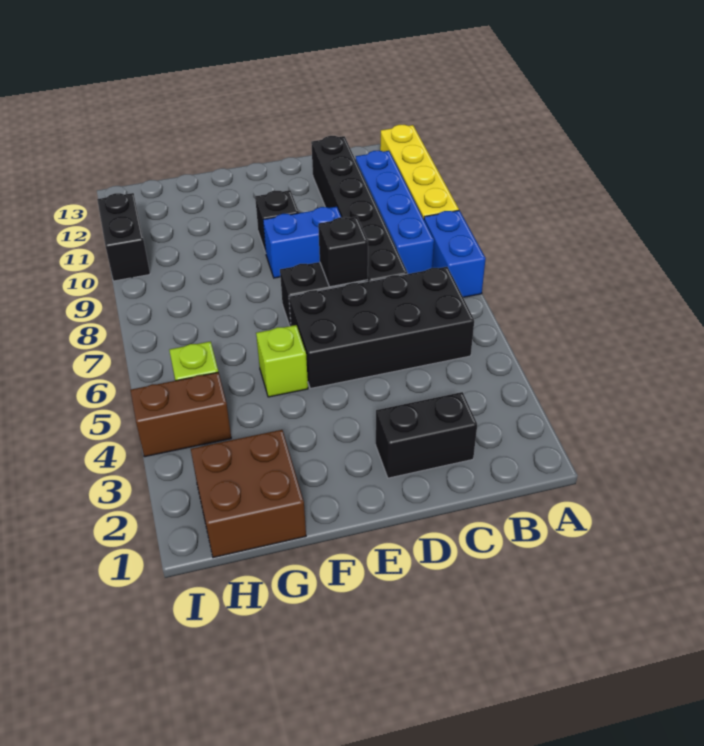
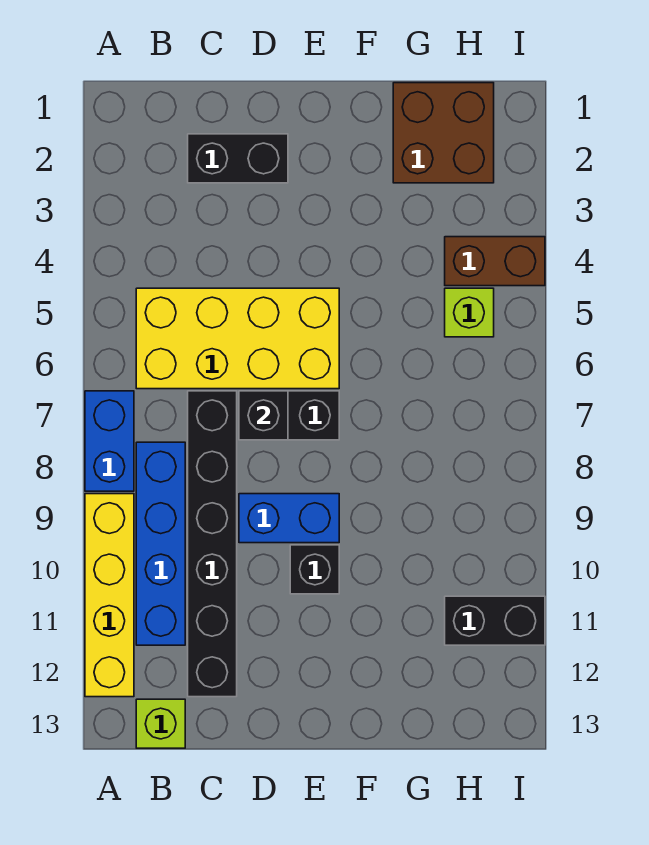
black brick B5:E6 level 1 -> yellow brick B5:E6 level 1
lime brick F5 level 1 -> lime brick B13 level 1
black brick I10:I11 level 1 -> black brick H11:I11 level 1

